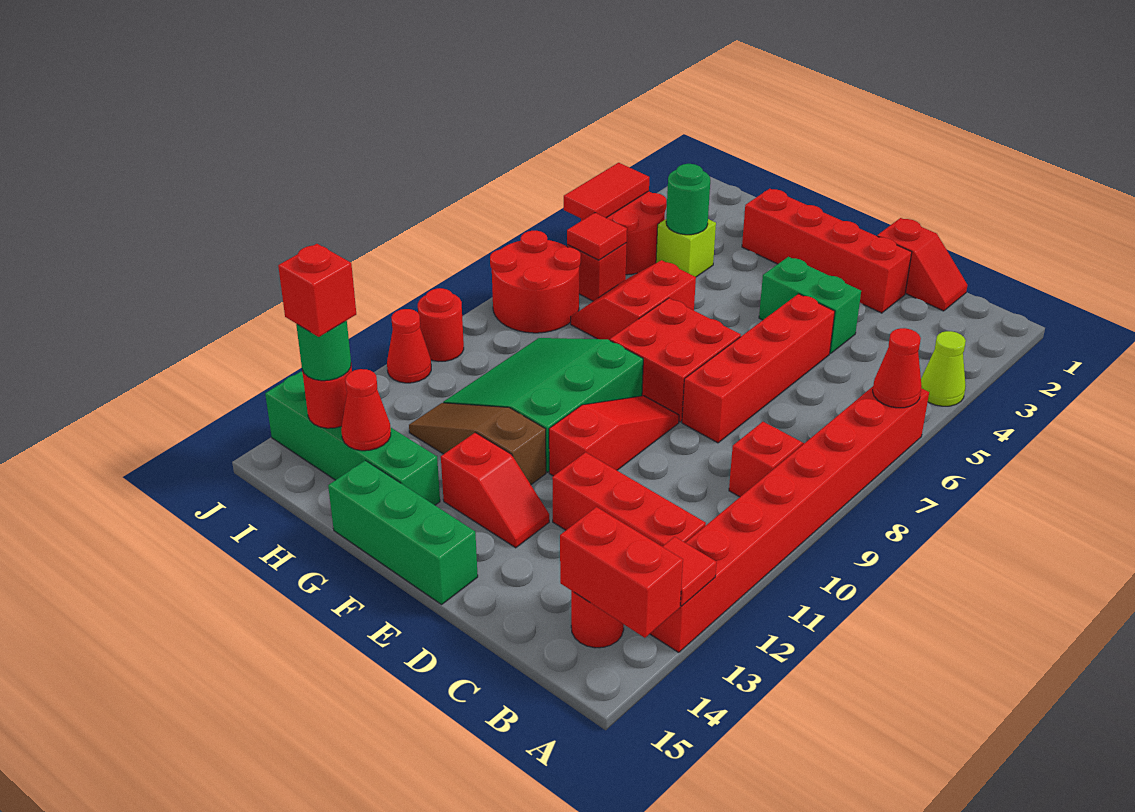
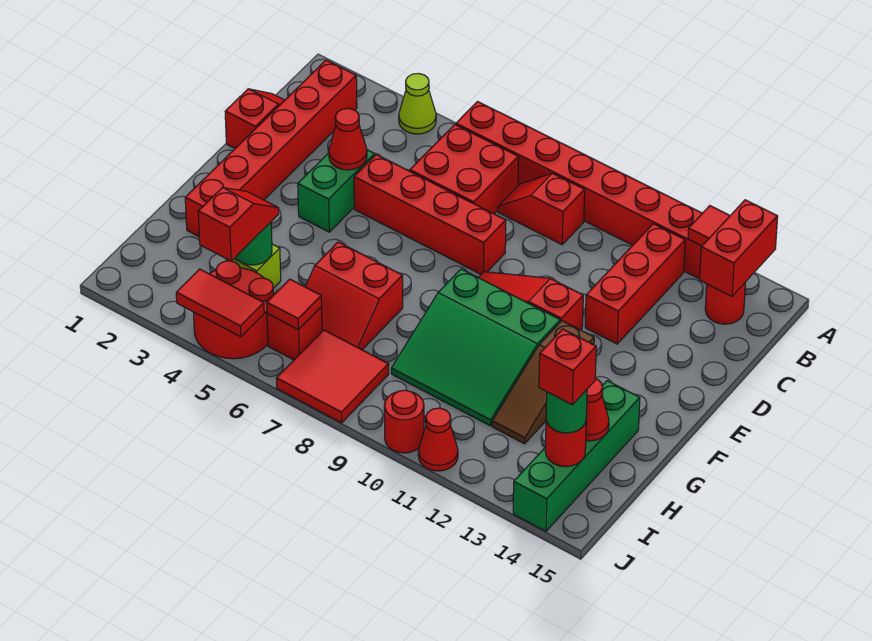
red cone A6 level 2 -> red cone D4 level 2
red brick D2:G2 level 1 -> red brick B2:G2 level 1
red brick E7:F8 level 1 -> red brick B6:C7 level 1
red slope E13:F13 level 1 top F -> red slope H4:I4 level 3 top I
green brick E15:G15 level 1 -> none
red round brick I7:J8 level 1 -> red tile I7:J8 level 1

